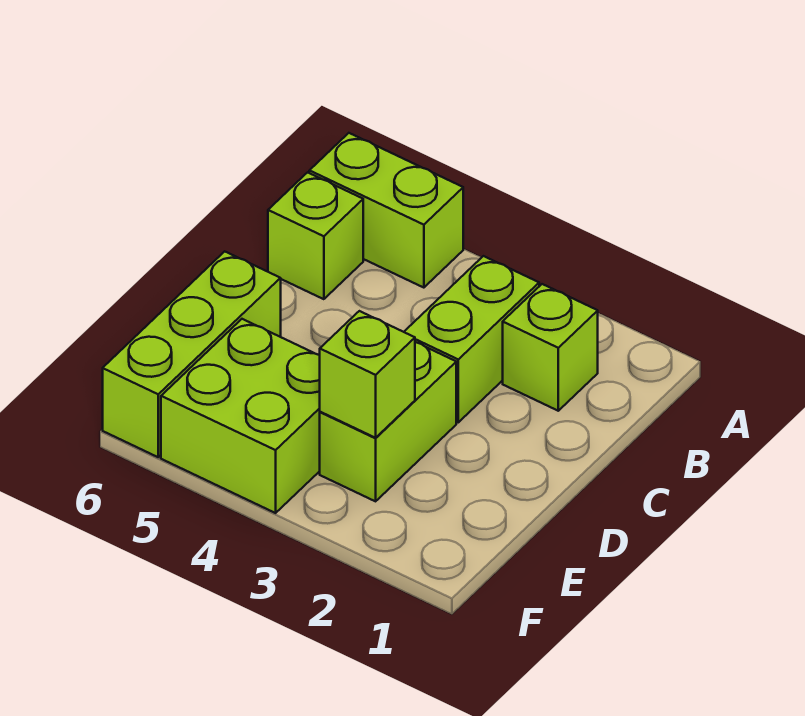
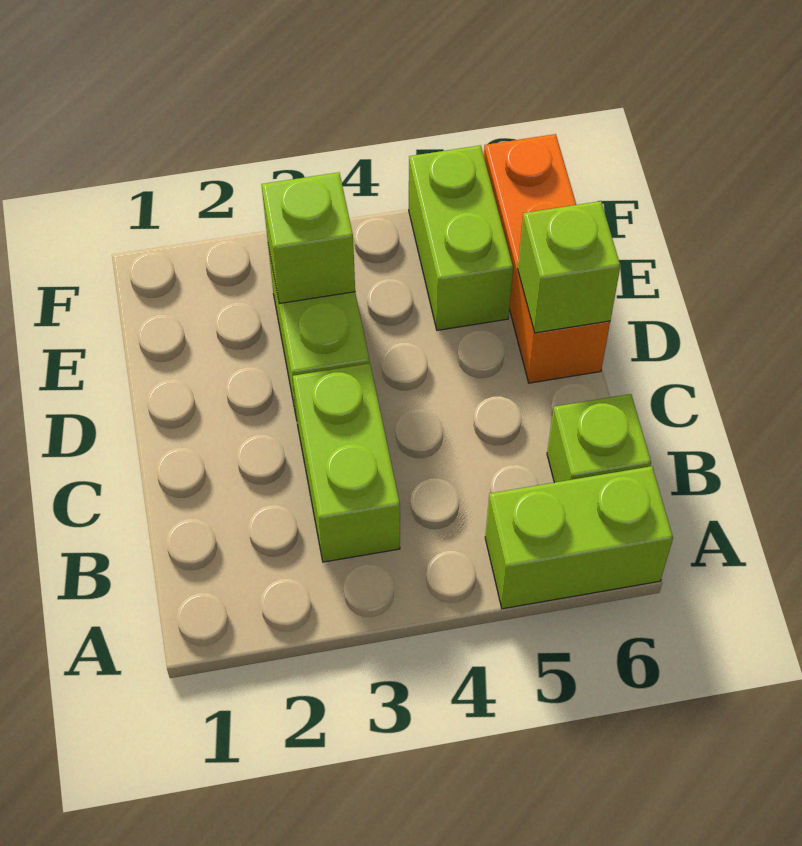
lime brick B2 level 1 -> lime brick D6 level 2
lime brick D6:F6 level 1 -> orange brick D6:F6 level 1
lime brick E4:F5 level 1 -> lime brick E5:F5 level 1

